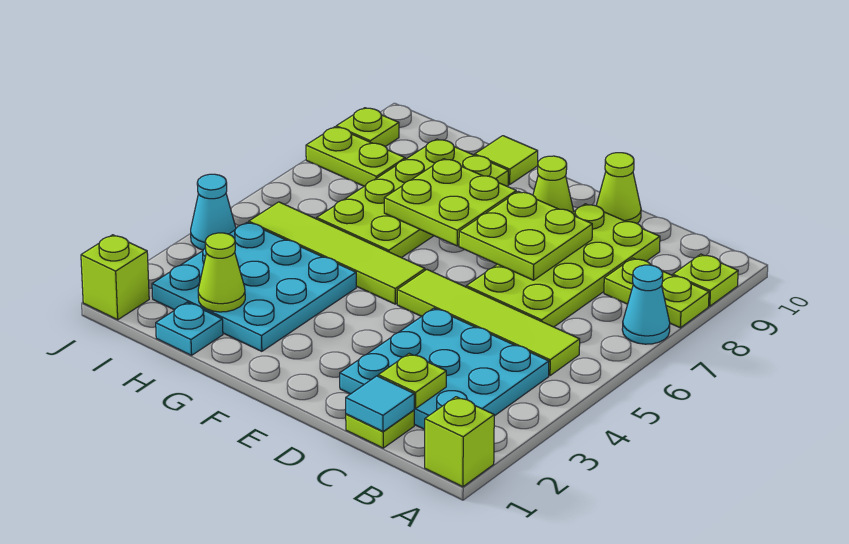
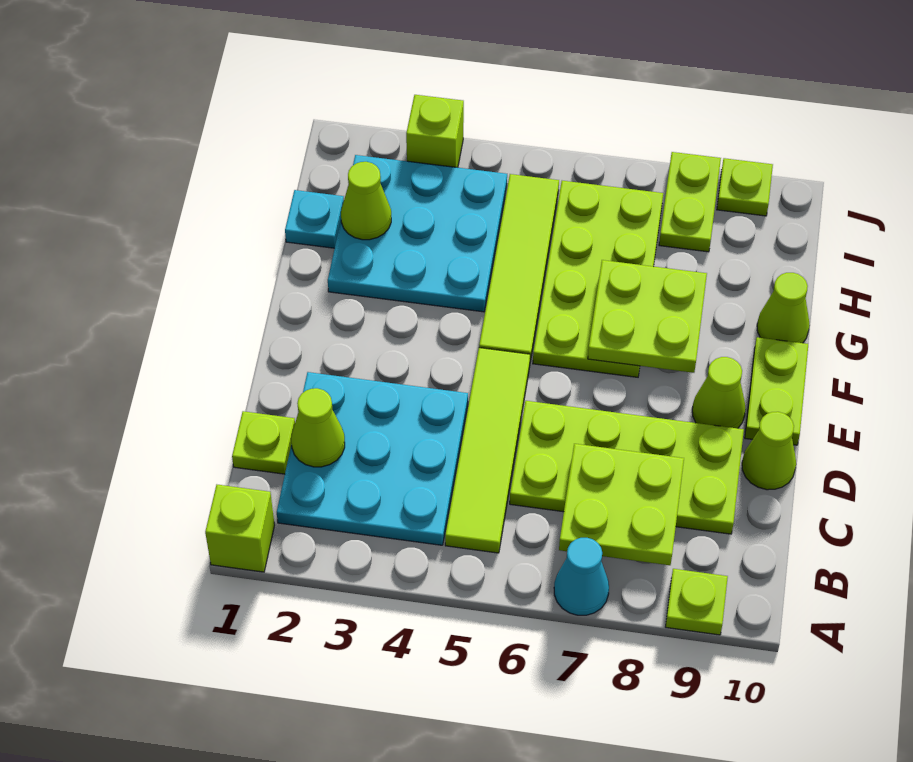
lime plate A8:B8 level 1 -> lime plate E10:F10 level 1
cyan tile C1 level 2 -> none
lime plate C2 level 2 -> lime cone C2 level 2
lime plate D7:E8 level 2 -> lime plate B7:C8 level 2
lime plate G6:H9 level 1 -> lime plate F6:I7 level 1
lime tile G10 level 1 -> lime cone G10 level 1
lime brick J1 level 1 -> lime brick J3 level 1
cyan cone J4 level 1 -> none

